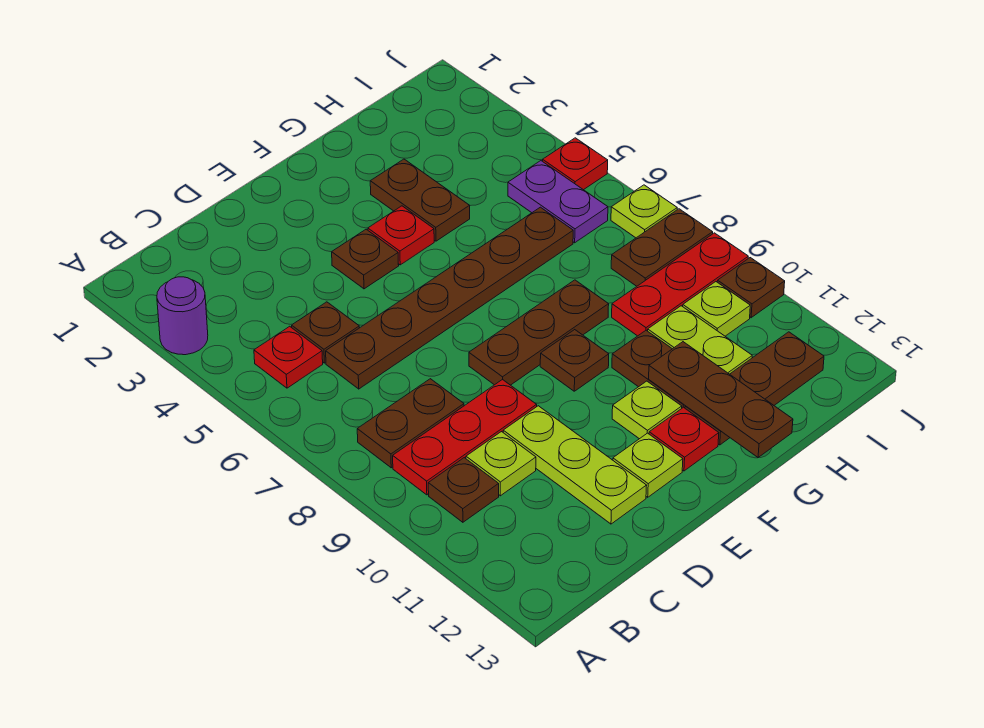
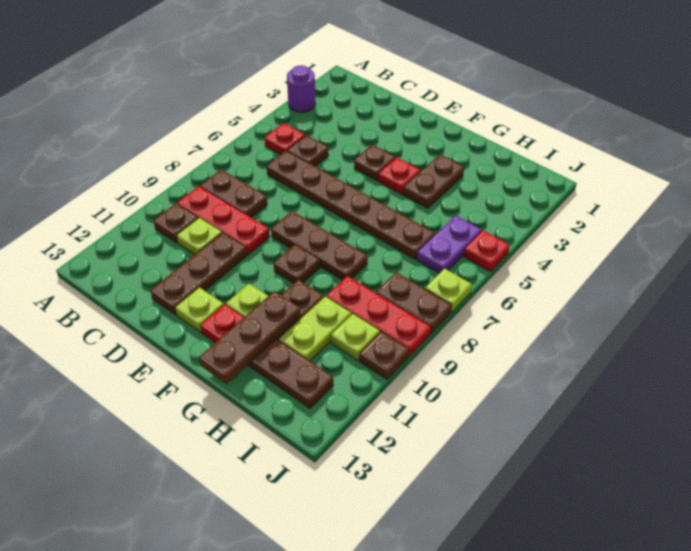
lime plate D10:D12 level 1 -> brown plate D10:D12 level 1

